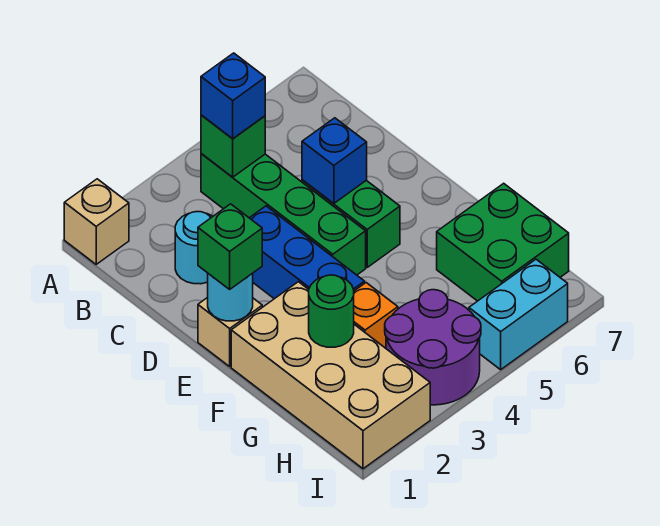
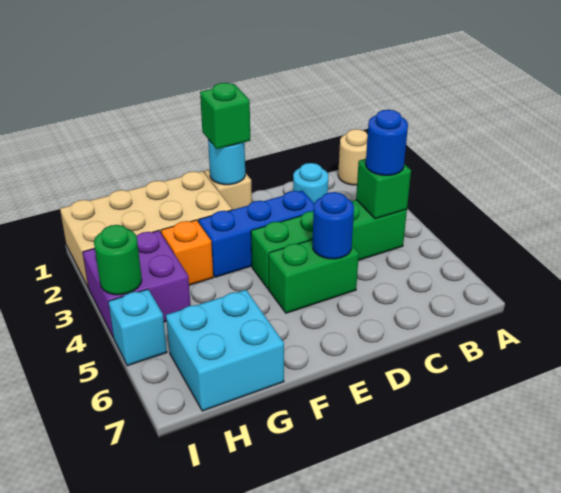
tan brick A1 level 1 -> tan round brick A1 level 1
blue brick B4 level 3 -> blue round brick B4 level 3
blue brick D5 level 2 -> blue round brick D5 level 2
green round brick G2 level 2 -> green round brick I4 level 2
green brick G6:H7 level 1 -> cyan brick G6:H7 level 1
purple round brick H3:I4 level 1 -> purple brick H3:I4 level 1
cyan brick I5:I6 level 1 -> cyan brick I5 level 1

